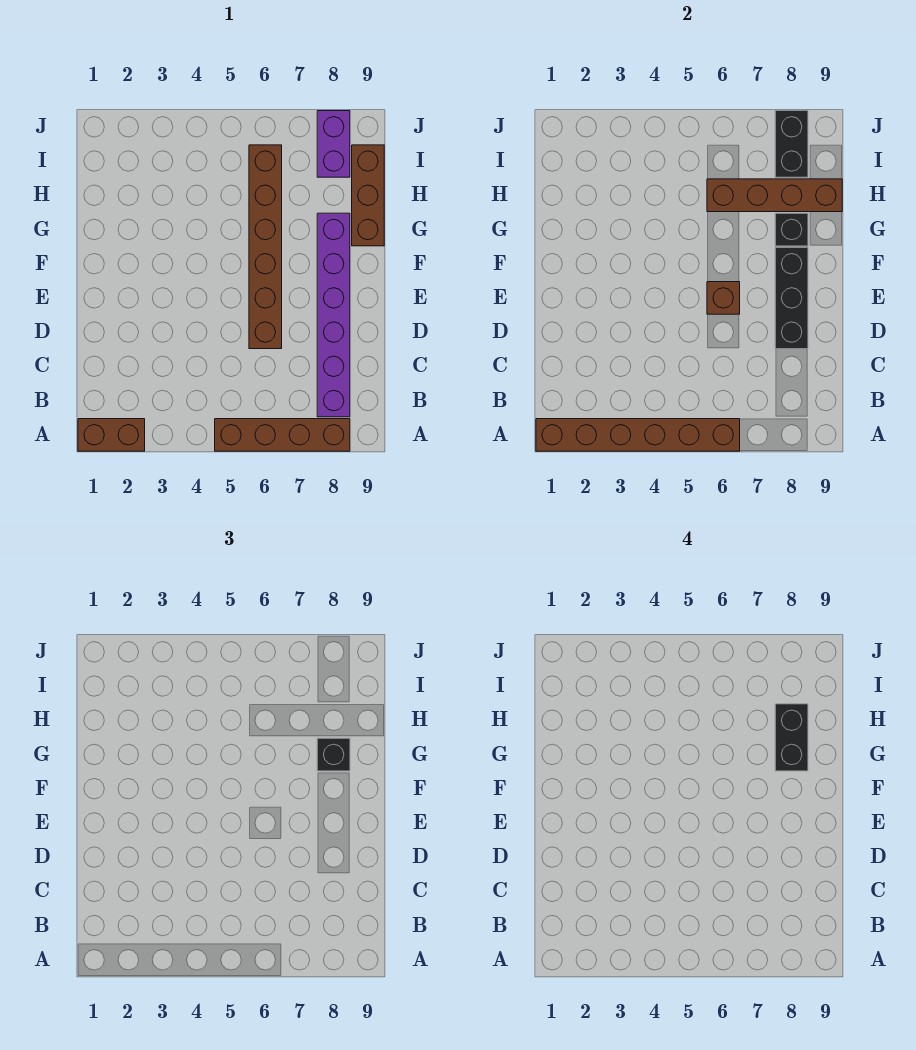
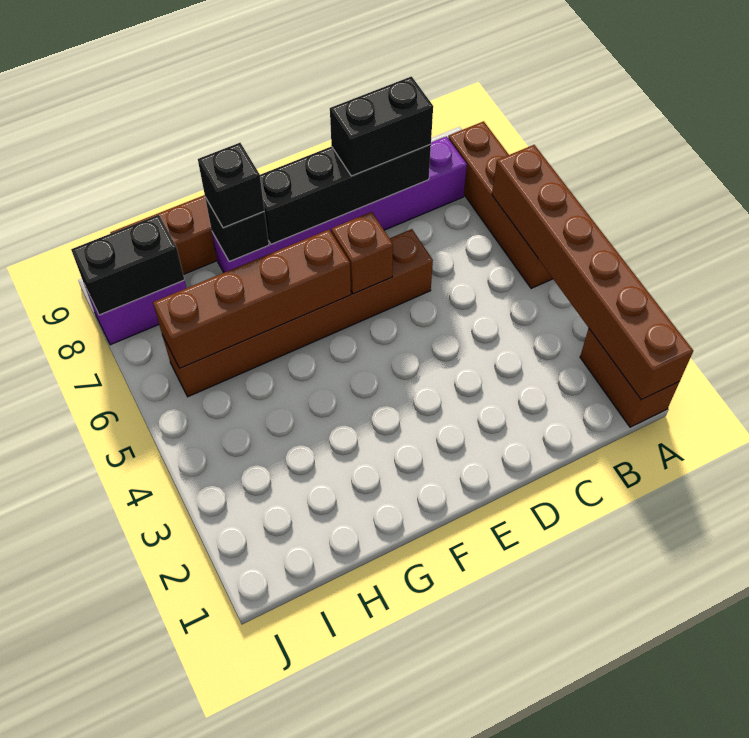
black brick D8:F8 level 2 -> black brick C8:F8 level 2
black brick G8:H8 level 4 -> black brick C8:D8 level 3
brown brick H6:H9 level 2 -> brown brick F6:I6 level 2

